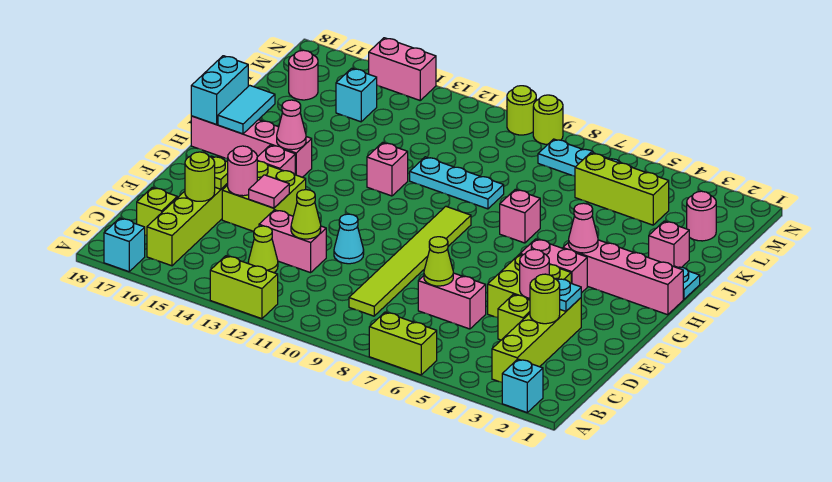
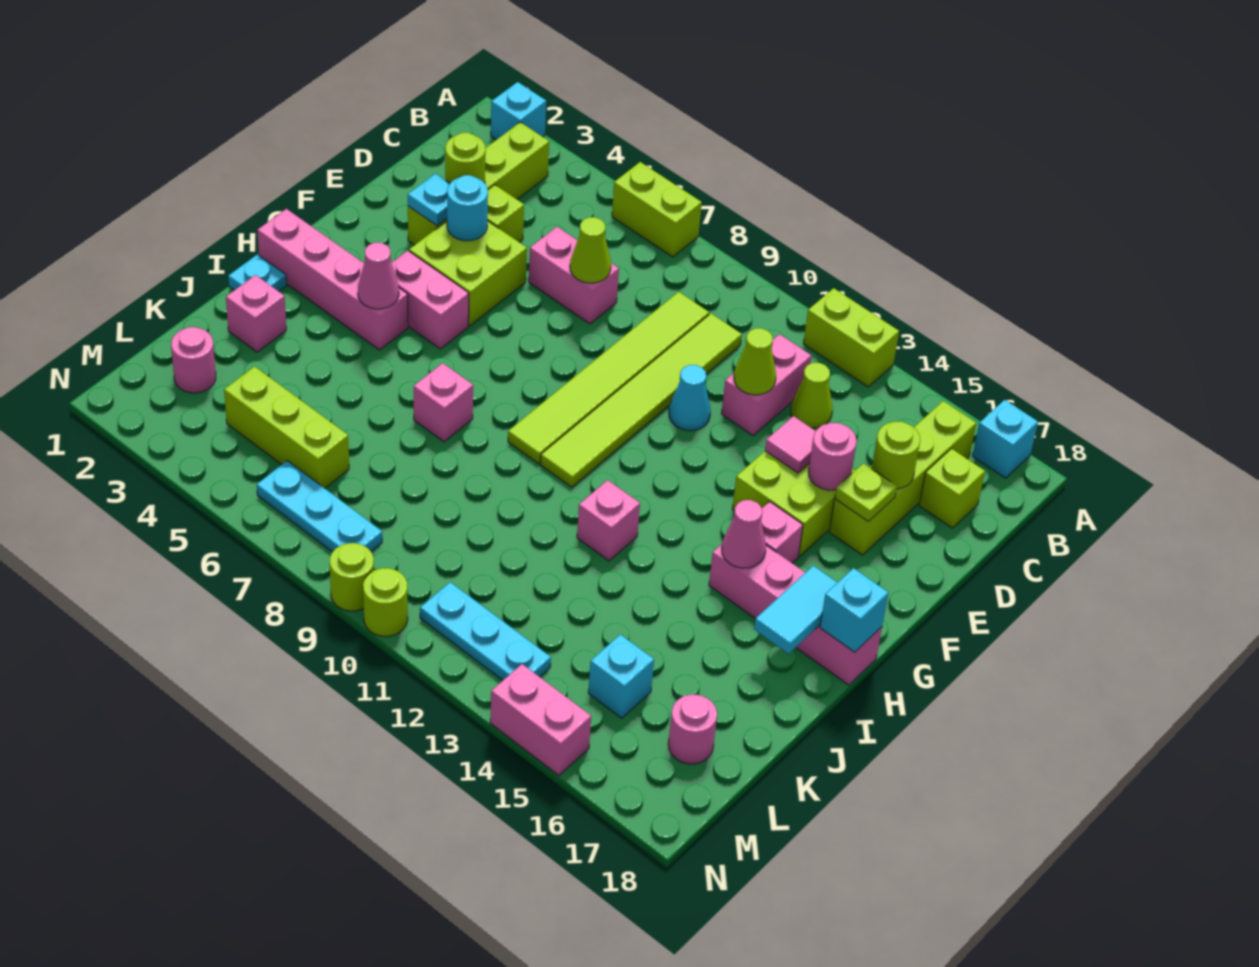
none -> lime tile C10:H10 level 1
pink brick D12:D13 level 1 -> pink brick C12:D12 level 1
pink round brick E4 level 2 -> cyan round brick E4 level 2
cyan brick H18:I18 level 2 -> cyan brick H18 level 2
cyan plate J9:J11 level 1 -> cyan plate M11:M13 level 1

